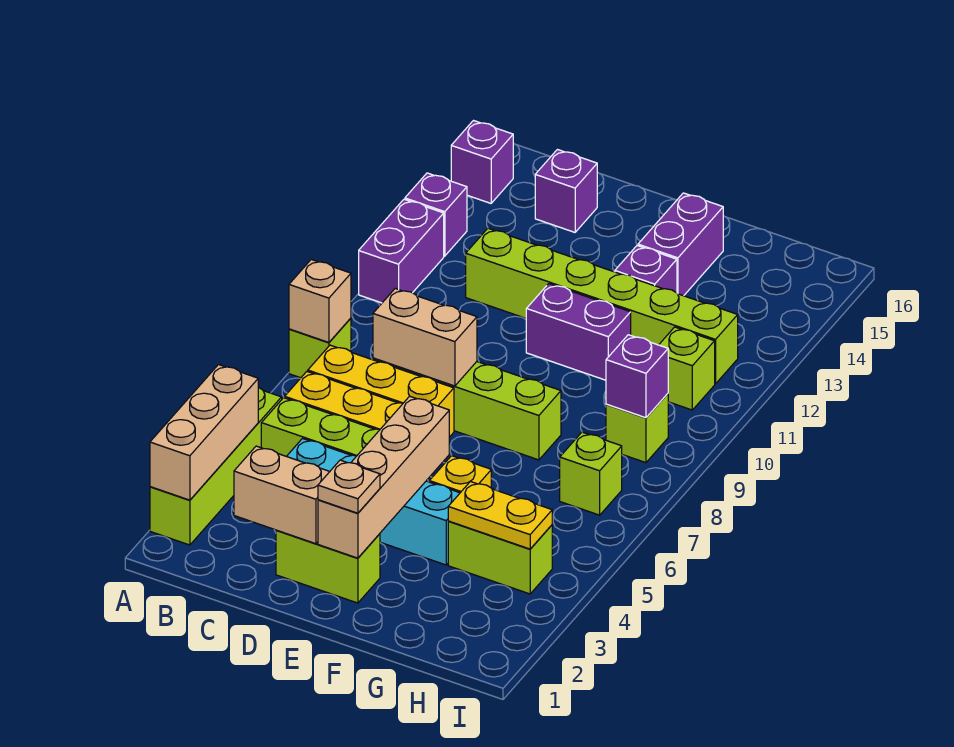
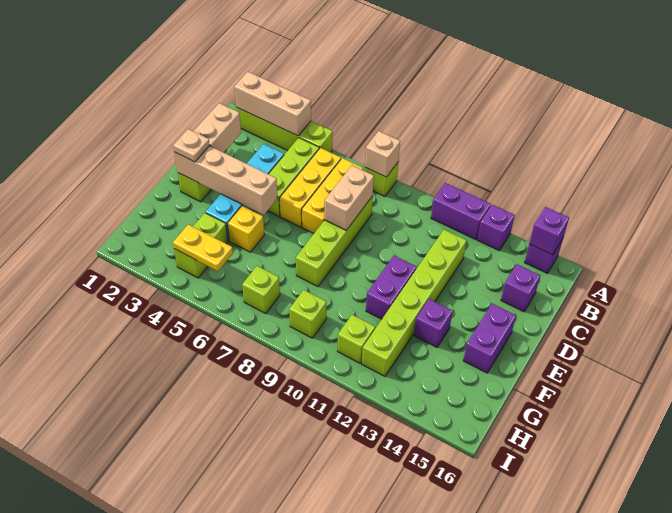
purple brick F14:F15 level 1 -> purple brick E15:F15 level 1
yellow plate G4:H4 level 2 -> yellow plate H4:H5 level 2
purple brick H9 level 2 -> purple brick A15 level 2

